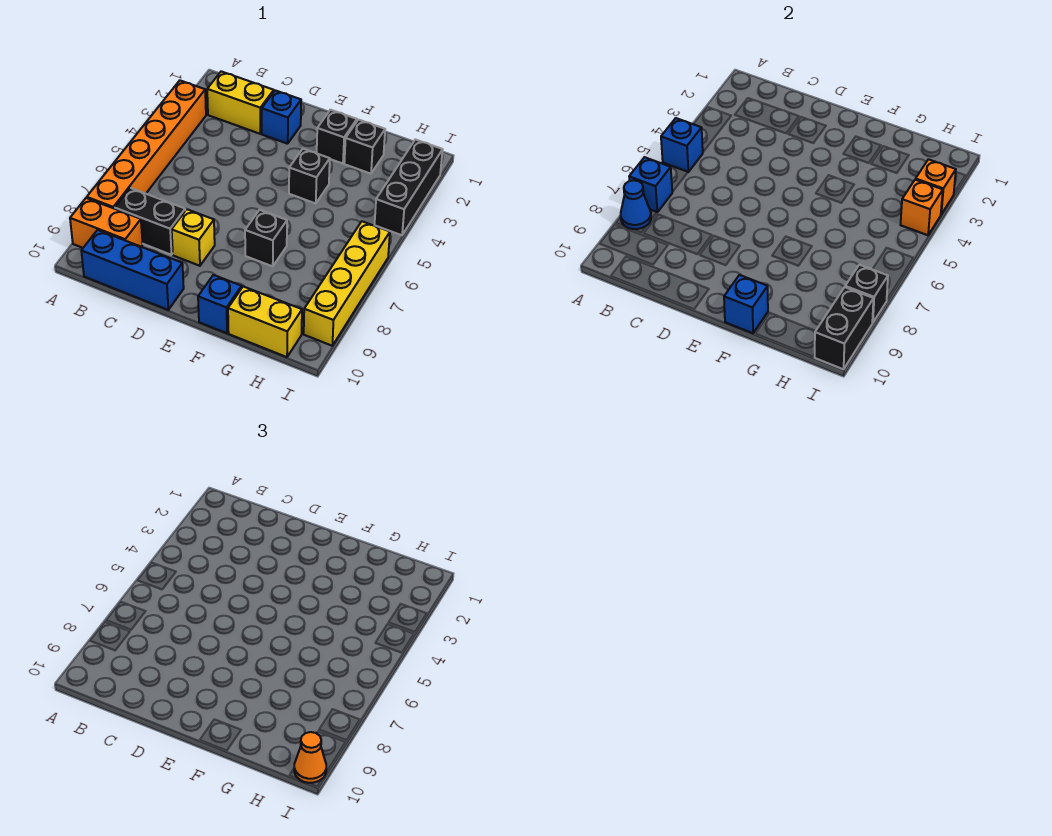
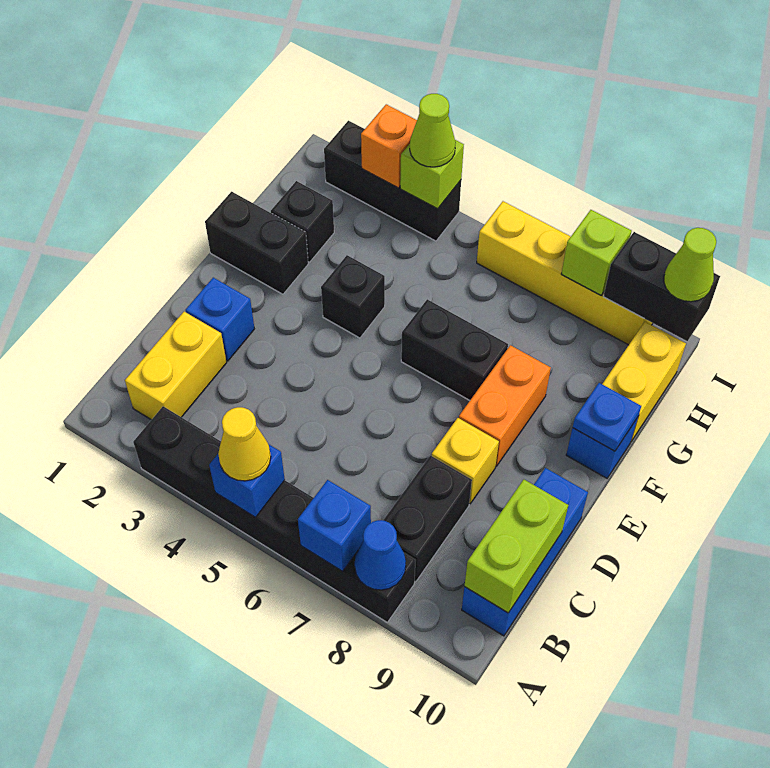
orange brick A3:A8 level 1 -> black brick A3:A8 level 1
none -> yellow cone A5 level 3
orange brick A9:B9 level 1 -> orange brick E8:F8 level 1
none -> lime brick B10:C10 level 2
black brick F2 level 1 -> black brick F1:F2 level 1
black brick F7 level 1 -> black brick F6:F7 level 1
blue brick F10 level 2 -> blue plate F10 level 2
orange brick I4 level 2 -> lime brick I4 level 2
none -> lime cone I4 level 3
black brick I8 level 2 -> lime brick I8 level 2
orange cone I10 level 3 -> lime cone I10 level 3

